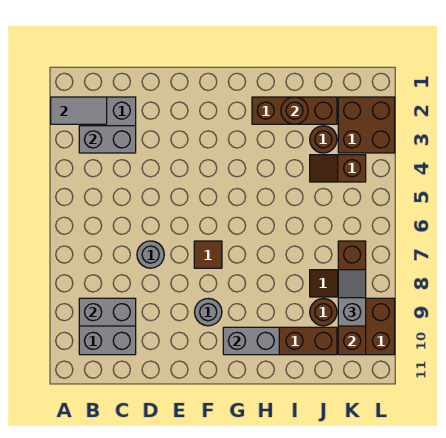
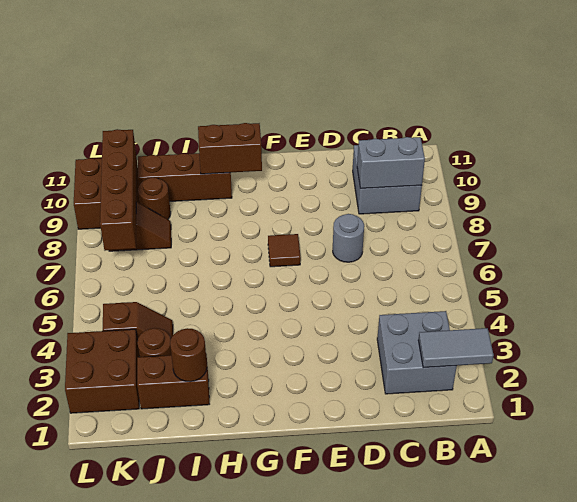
grey brick B3:C3 level 2 -> none
grey round brick F9 level 1 -> none
grey brick G10:H10 level 2 -> brown brick G10:H10 level 2
brown brick H2:J2 level 1 -> brown brick I2:J2 level 1
grey slope K8:K9 level 3 top 9 -> none

